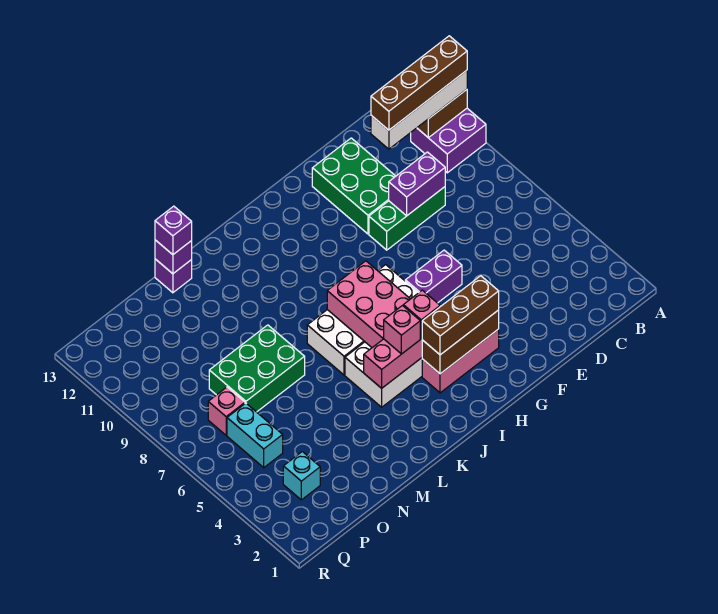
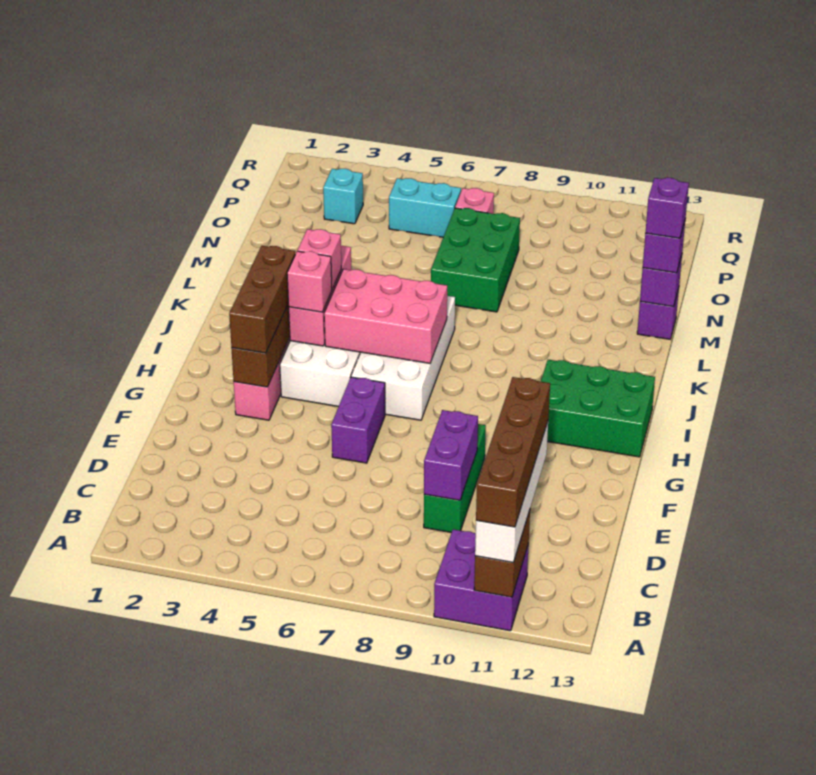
green brick E10:F12 level 1 -> green brick H11:I13 level 1
none -> purple brick M13 level 4

